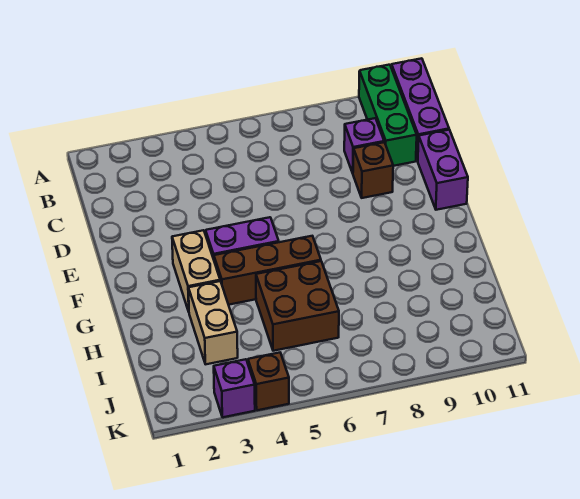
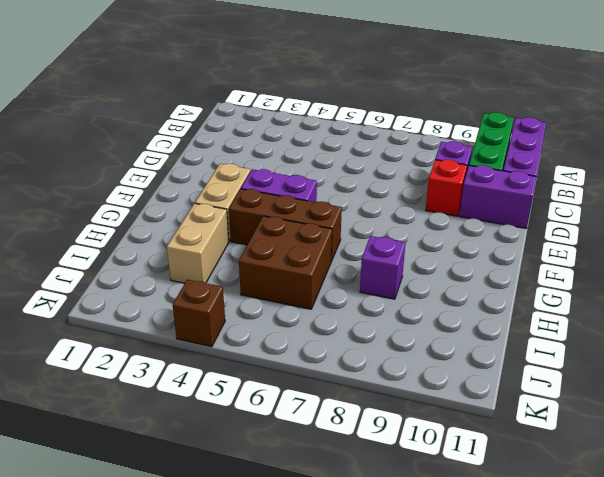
brown brick D9 level 1 -> red brick D9 level 1
purple brick D11:E11 level 1 -> purple brick D10:D11 level 1
purple brick K3 level 1 -> purple brick H8 level 1

